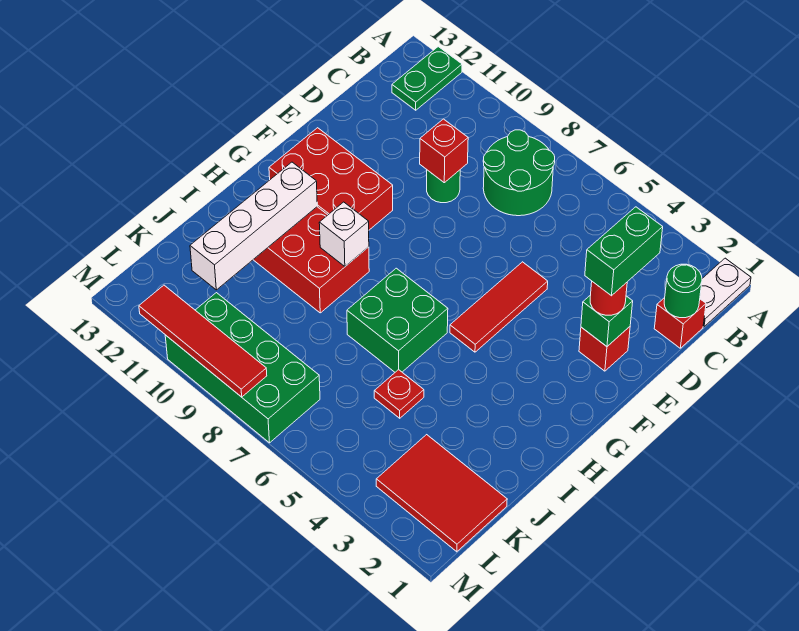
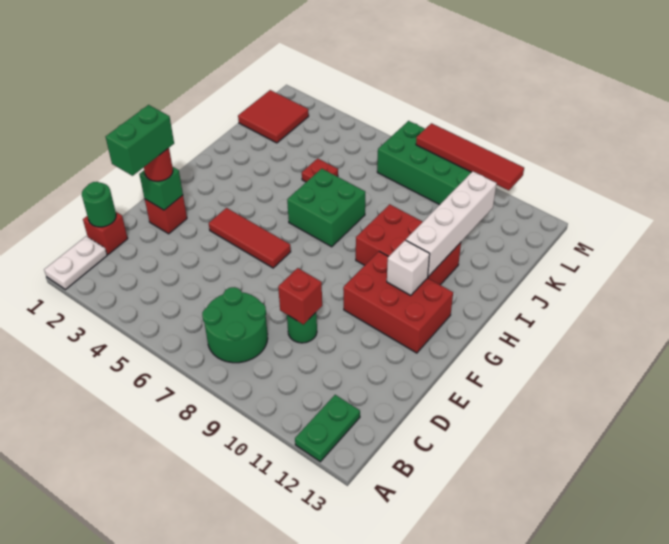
red tile E5:G5 level 1 -> red tile F4:F6 level 1
white brick H9 level 2 -> white brick G11 level 2
red tile K1:L3 level 1 -> red tile K1:L2 level 1

